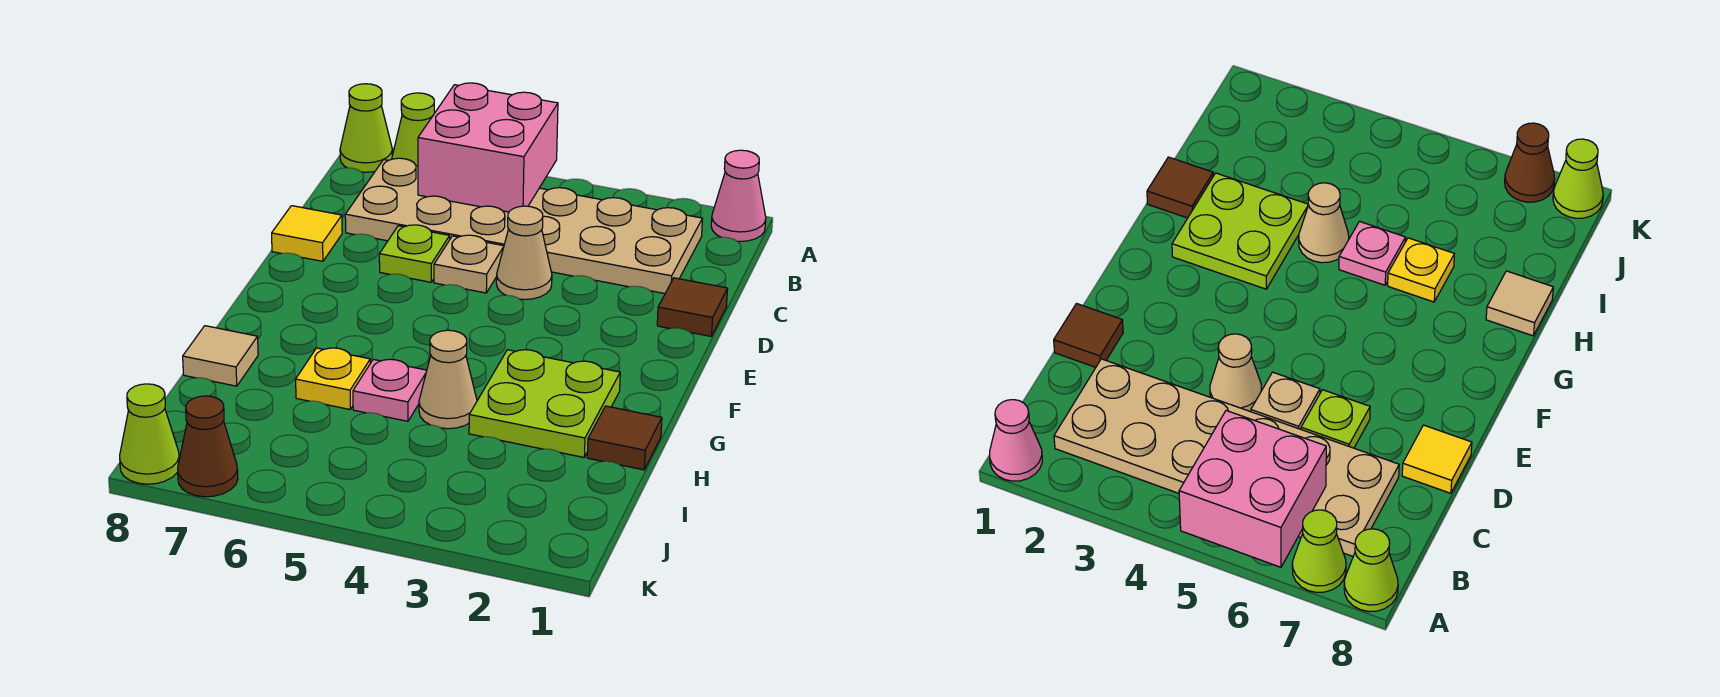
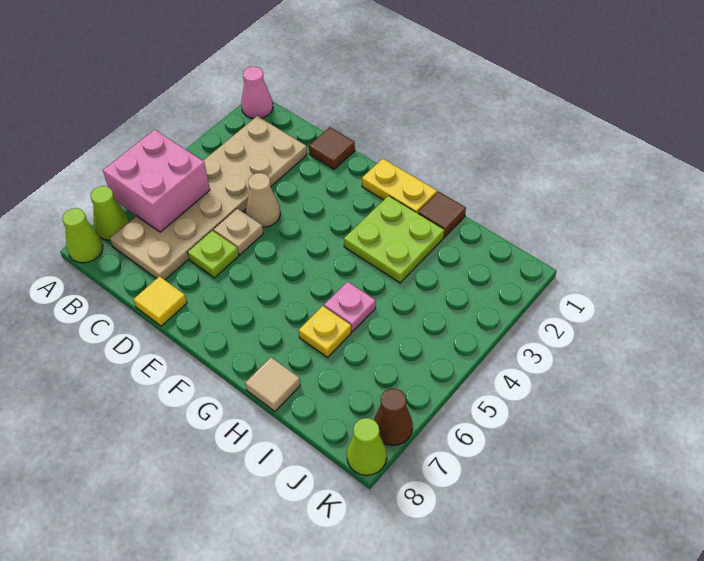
none -> yellow plate F1:G1 level 1
tan cone H4 level 1 -> none

